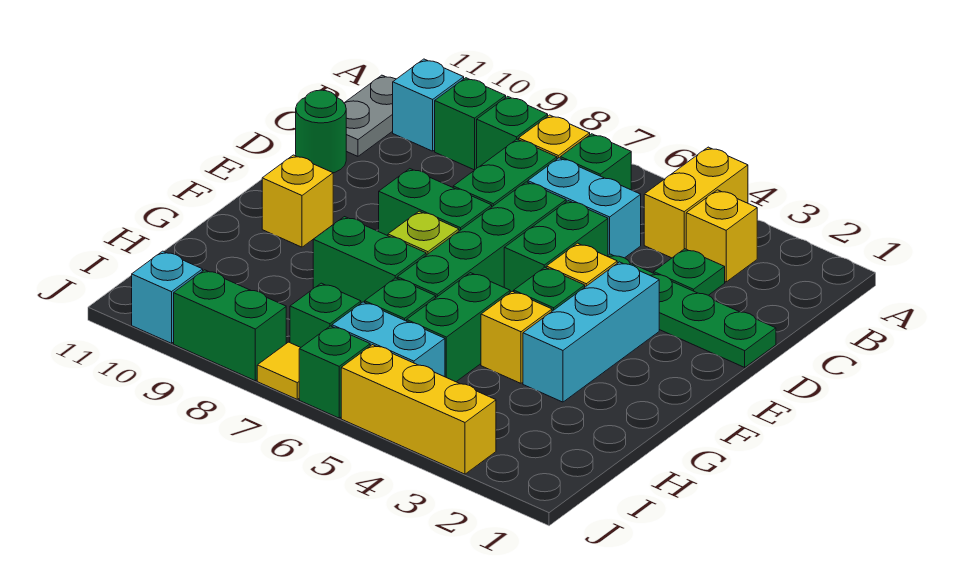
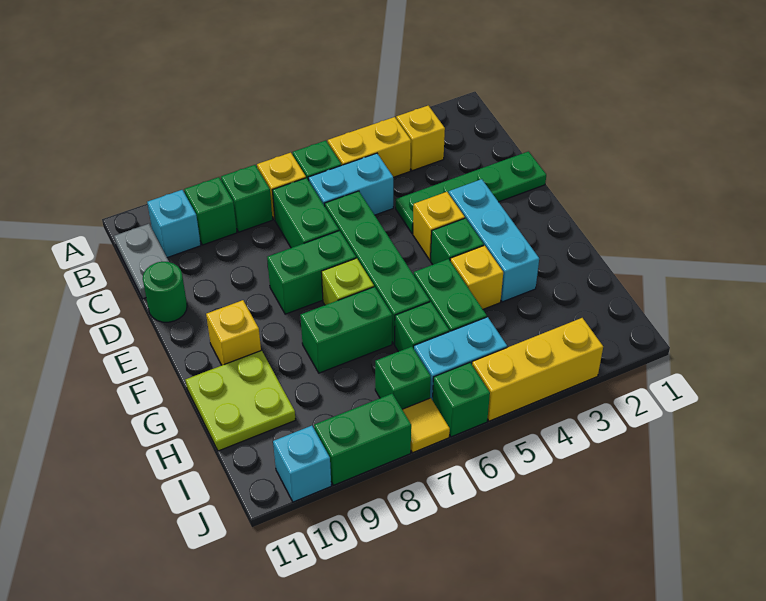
yellow brick A4:B4 level 1 -> yellow brick B4:B5 level 1
green plate C3 level 1 -> none
green brick D5:E5 level 1 -> none
none -> lime plate G10:H11 level 1

